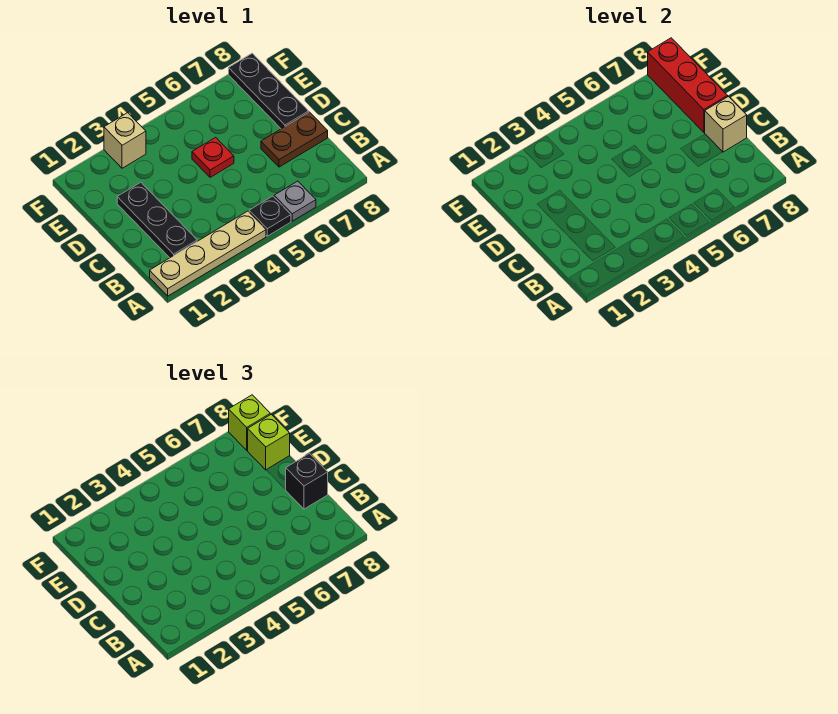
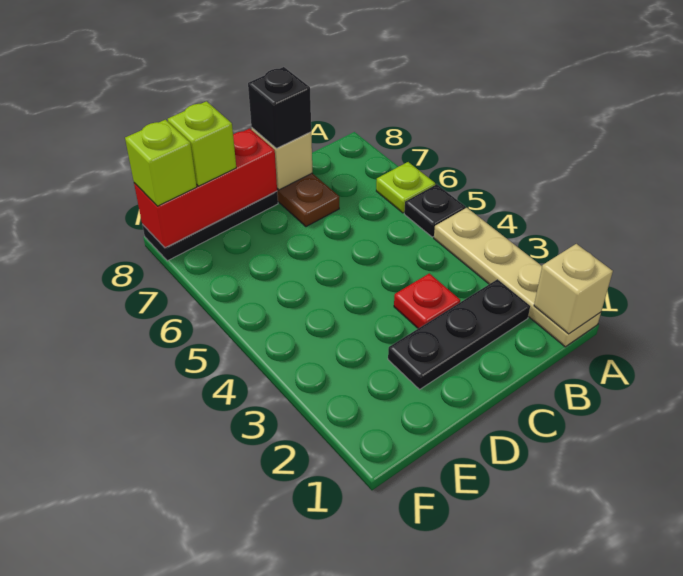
grey plate A6 level 1 -> lime plate A6 level 1
red plate D5 level 1 -> red plate C3 level 1
tan brick F3 level 1 -> tan brick A1 level 2

